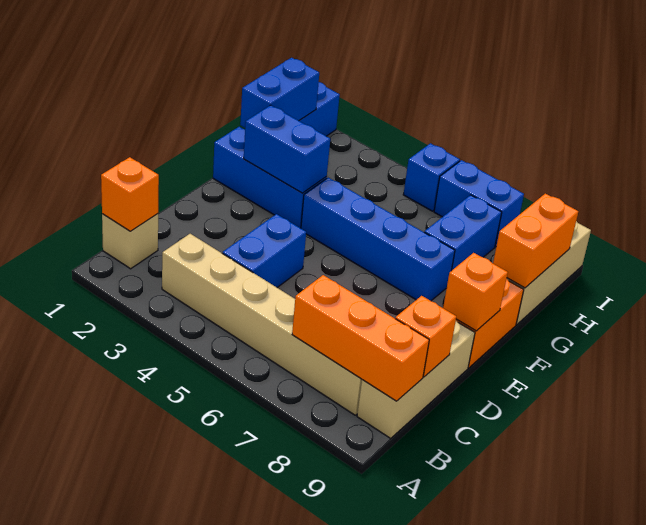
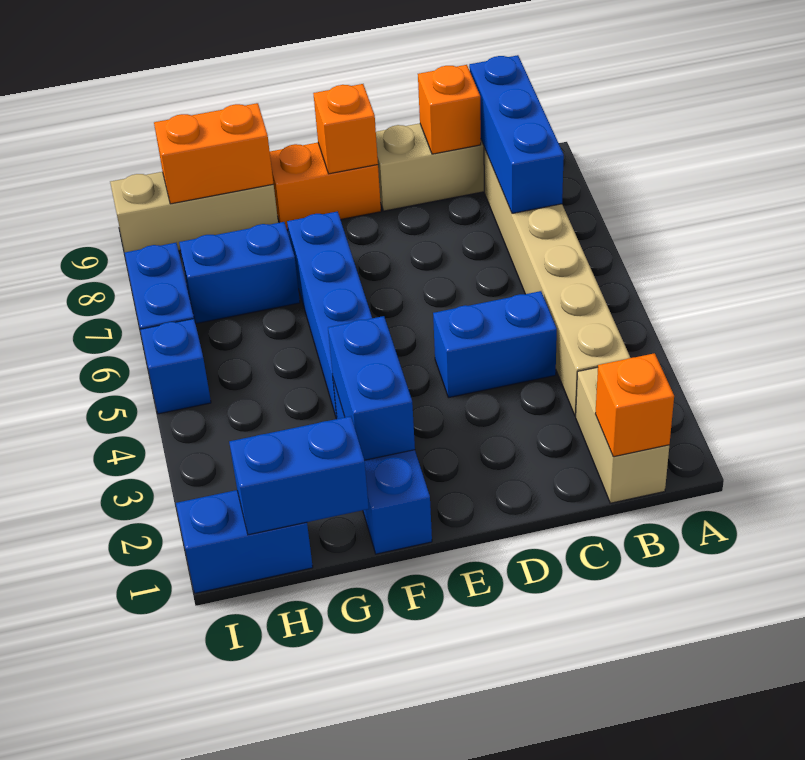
tan brick B1 level 1 -> tan brick B1:B2 level 1
orange brick B7:B9 level 2 -> blue brick B7:B9 level 2

